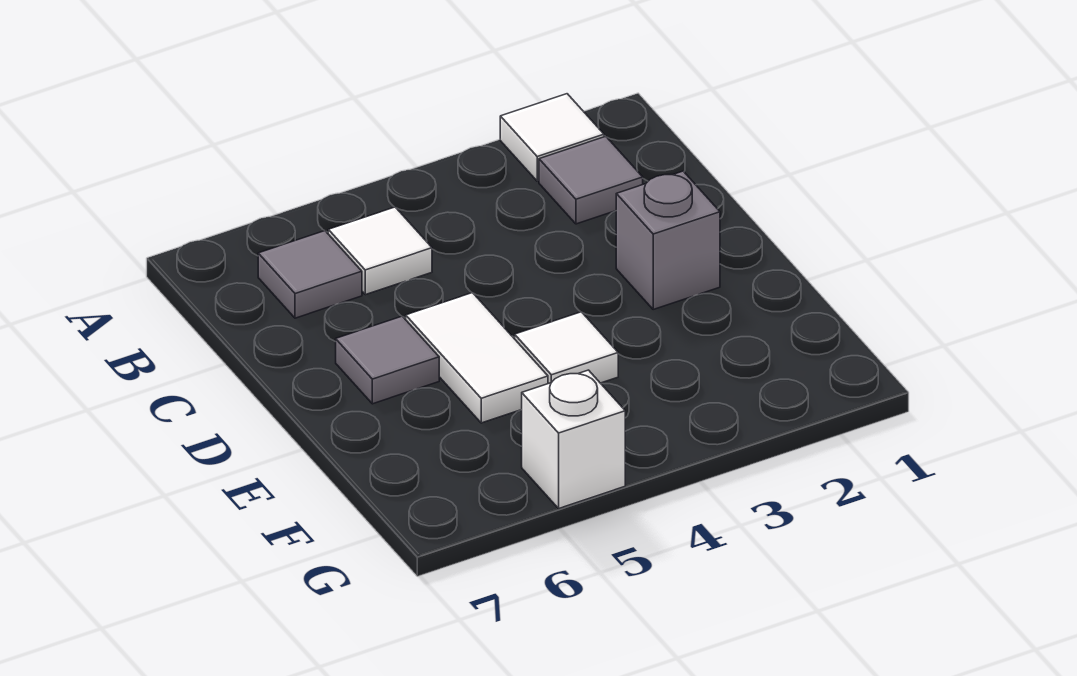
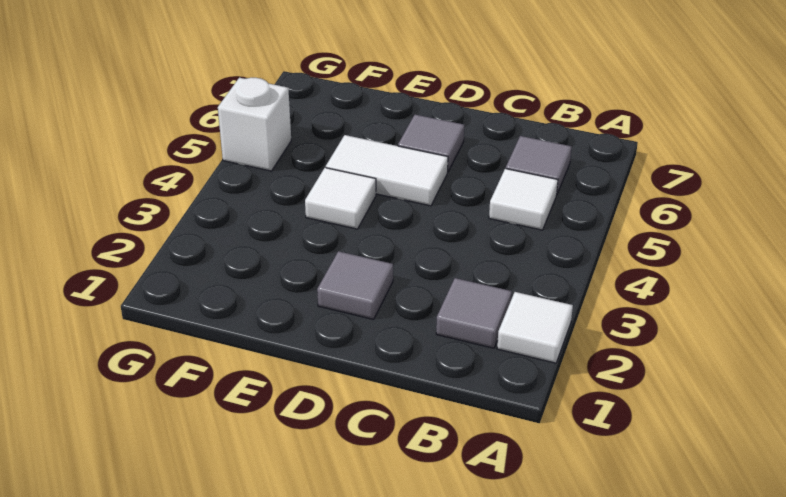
grey brick D2 level 1 -> grey tile D2 level 1

